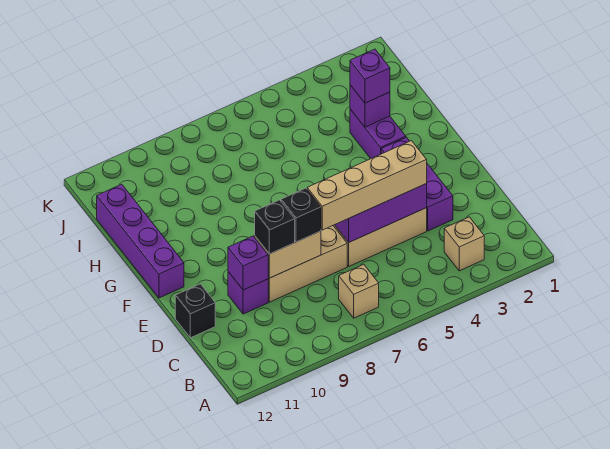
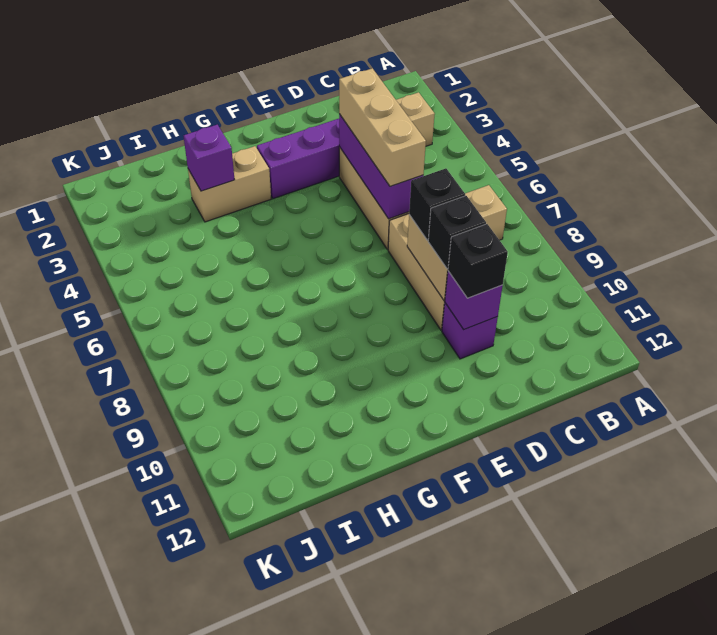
tan brick D4:D7 level 3 -> tan brick D4:D6 level 3
black brick D12 level 1 -> black brick D10 level 3
purple brick F12:I12 level 1 -> none
purple brick G3:H3 level 1 -> tan brick G3:H3 level 1
purple brick H3 level 3 -> none

